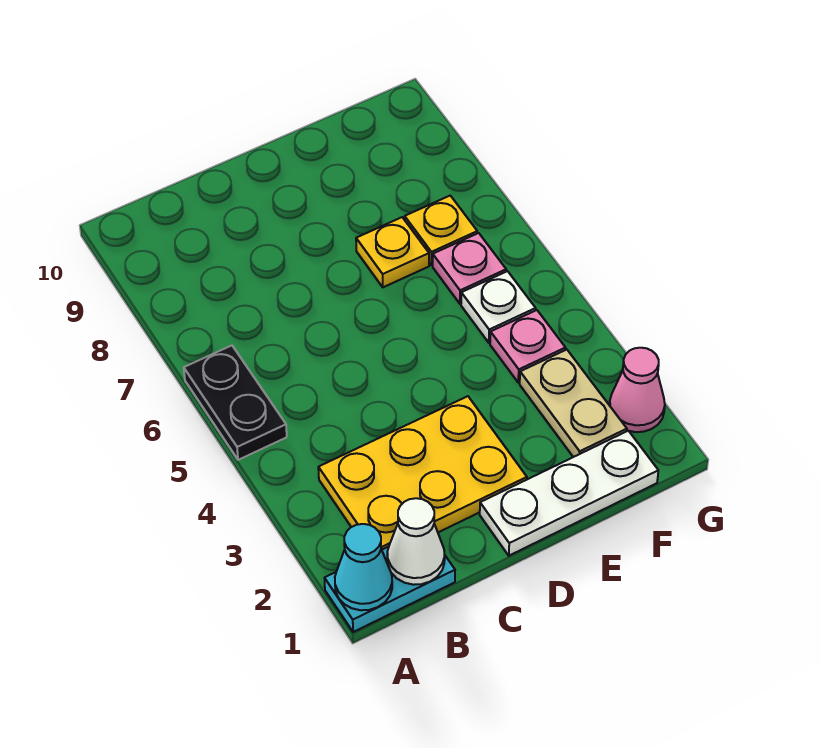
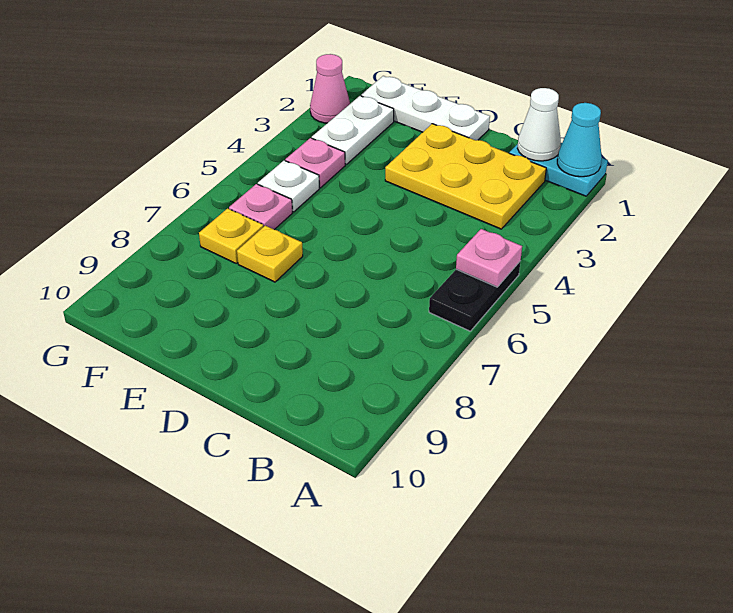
none -> pink plate A5 level 2
tan plate F2:F3 level 1 -> white plate F2:F3 level 1

